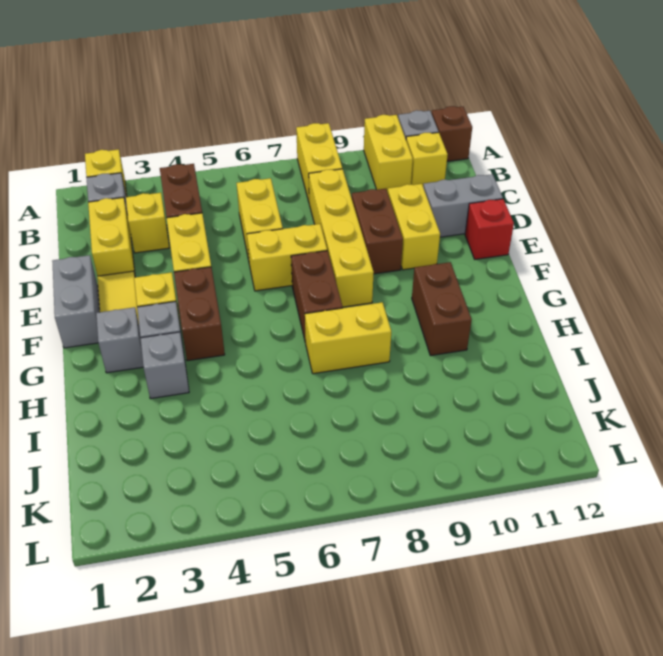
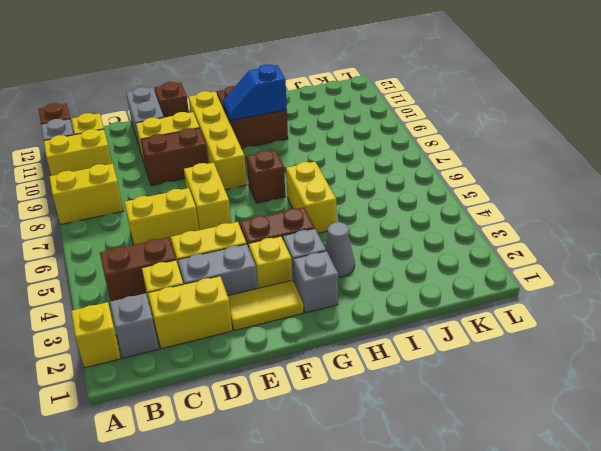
yellow brick C8:F8 level 1 -> yellow brick F8:F11 level 1
grey brick E1:F1 level 1 -> grey brick D3:E3 level 1
red brick E12 level 1 -> brown brick E12 level 1
brown brick F7:G7 level 1 -> brown brick G7 level 1
brown brick G10:H10 level 1 -> brown brick G10:H11 level 1
none -> blue slope G10:H10 level 2 top H
grey brick H3 level 1 -> grey cone H3 level 1
yellow brick H7:H8 level 1 -> yellow brick H5:H6 level 1

